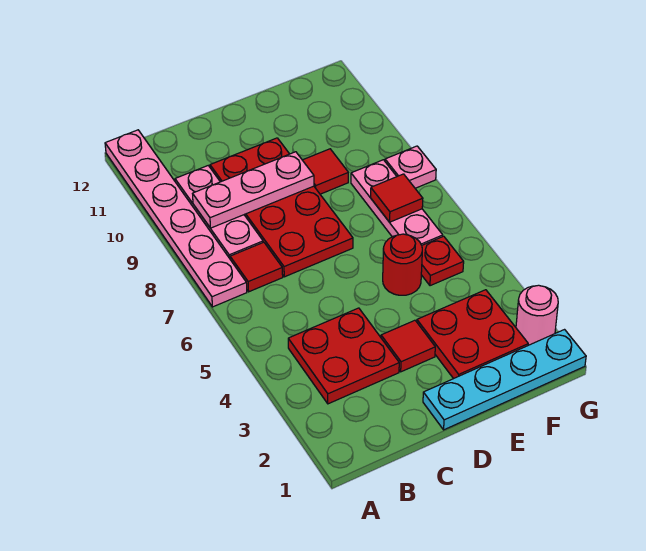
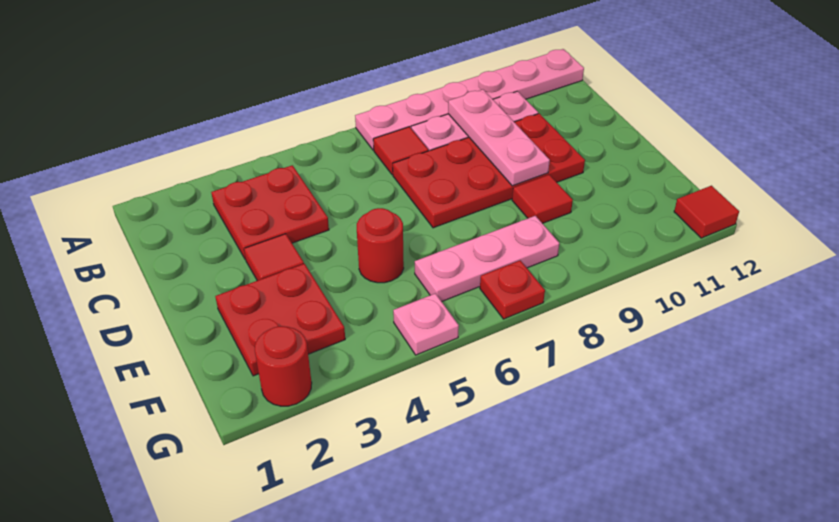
cyan plate D1:G1 level 1 -> none
red plate F5 level 1 -> red plate G7 level 1
red tile F7 level 2 -> red tile G12 level 1
pink round brick G2 level 1 -> red round brick G2 level 1
pink plate G8 level 1 -> pink plate G5 level 1

